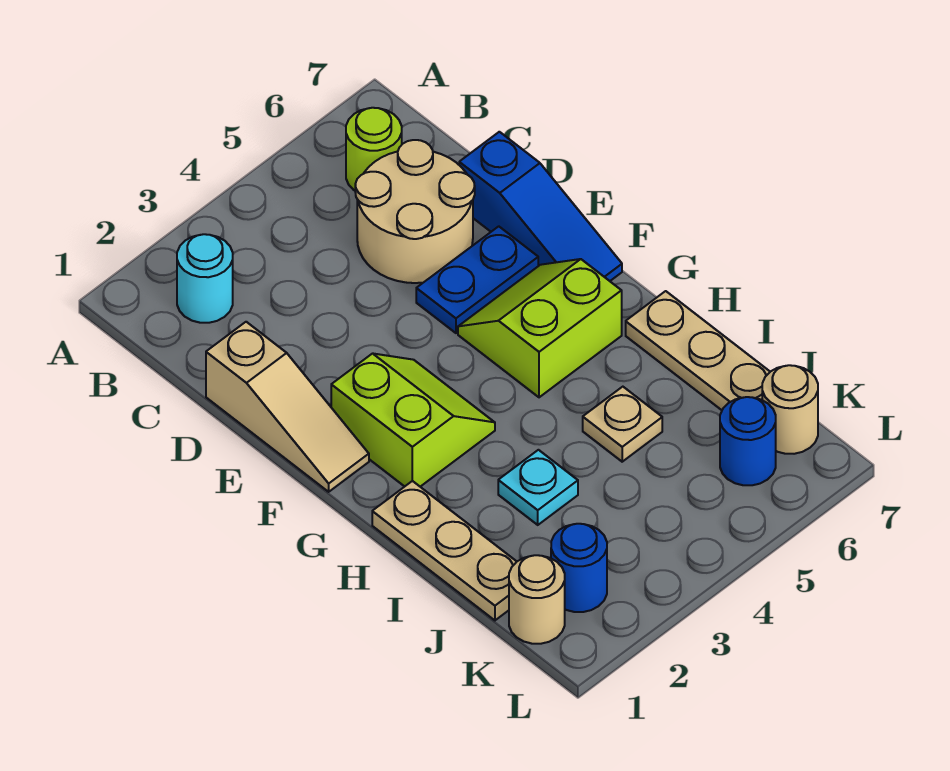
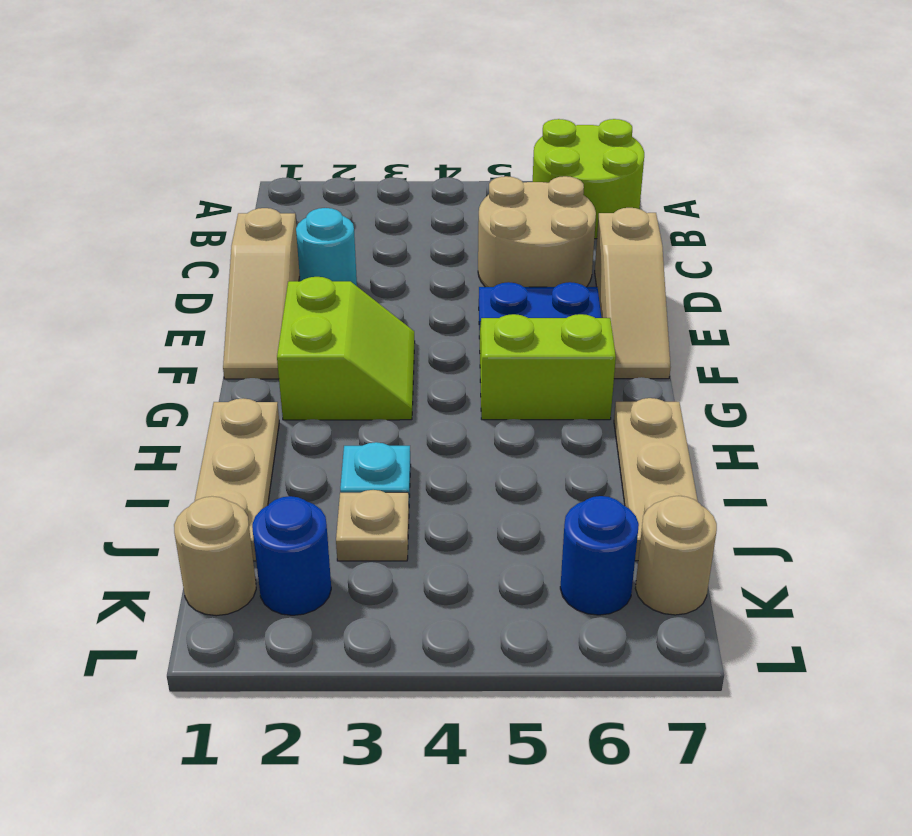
cyan round brick B2 level 1 -> cyan round brick D2 level 1
lime round brick B6 level 1 -> lime round brick A6:B7 level 1
blue slope D7:F7 level 1 top D -> tan slope D7:F7 level 1 top D
tan plate I5 level 1 -> tan plate J3 level 1

